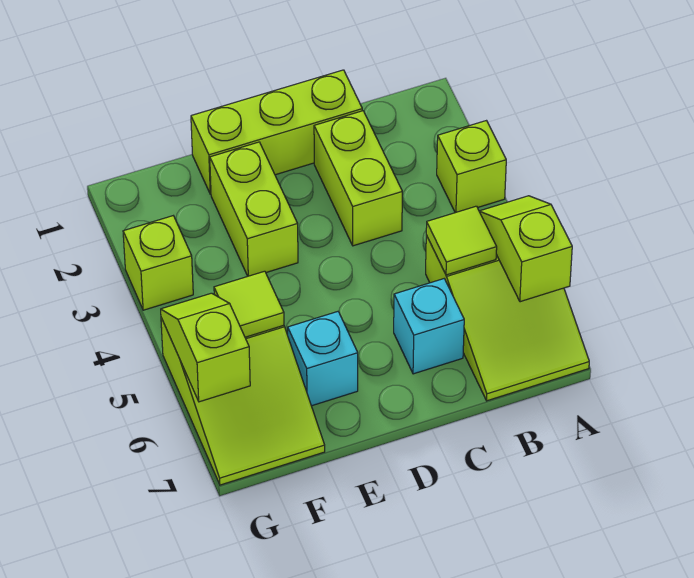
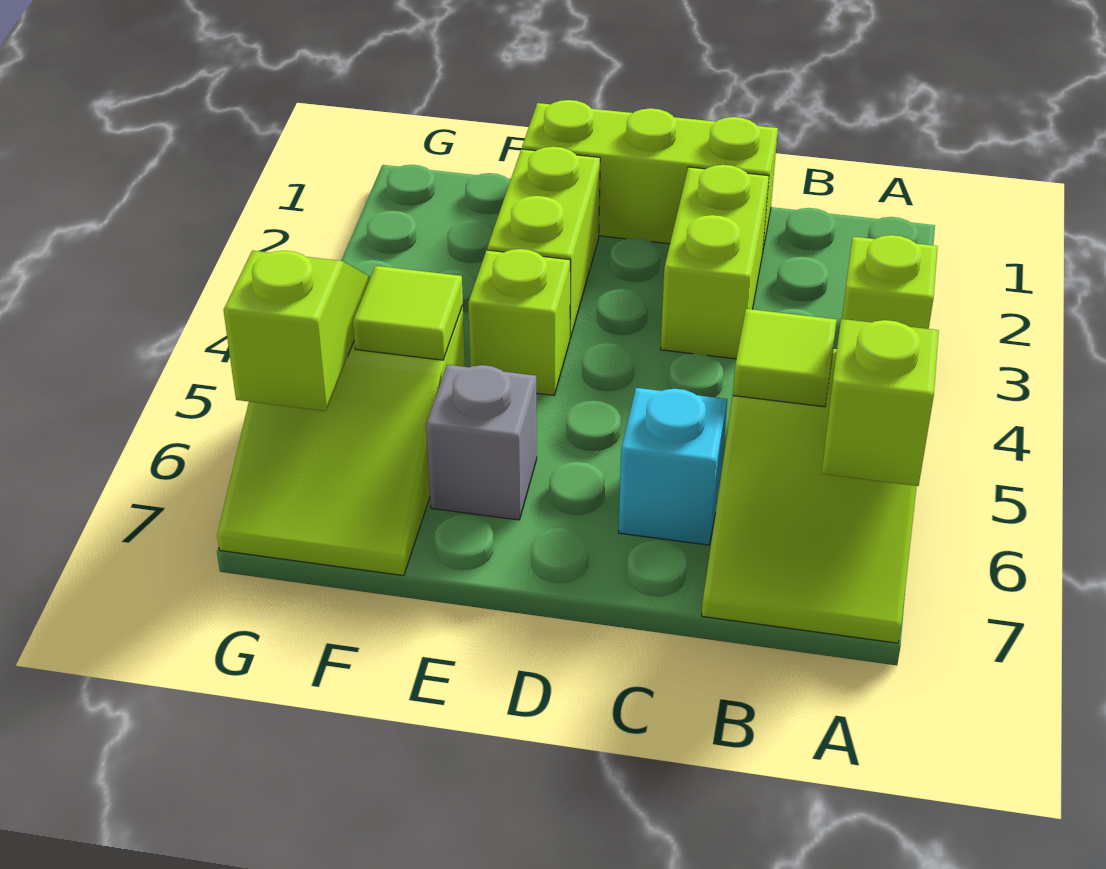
cyan brick E6 level 1 -> grey brick E6 level 1
lime brick G3 level 1 -> lime brick E4 level 1

